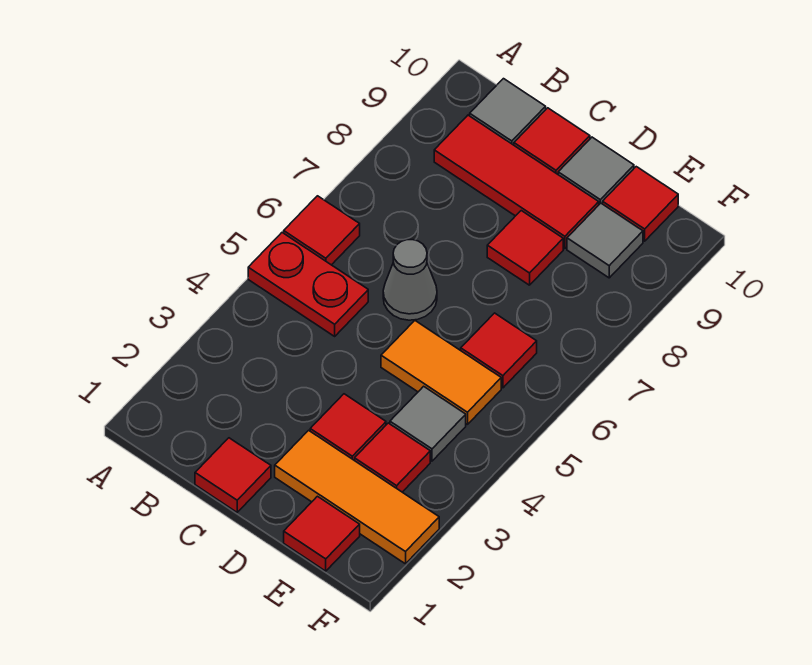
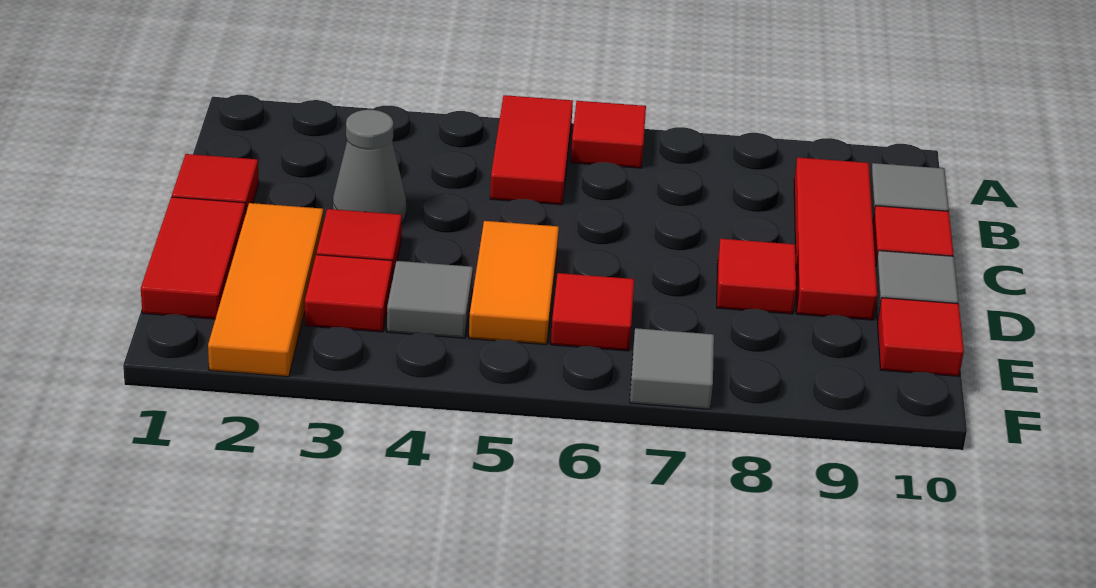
red plate A5:B5 level 1 -> red tile A5:B5 level 1
grey cone C6 level 1 -> grey cone C3 level 1
red tile E1 level 1 -> red tile D1:E1 level 1
grey tile E9 level 1 -> grey tile F7 level 1

